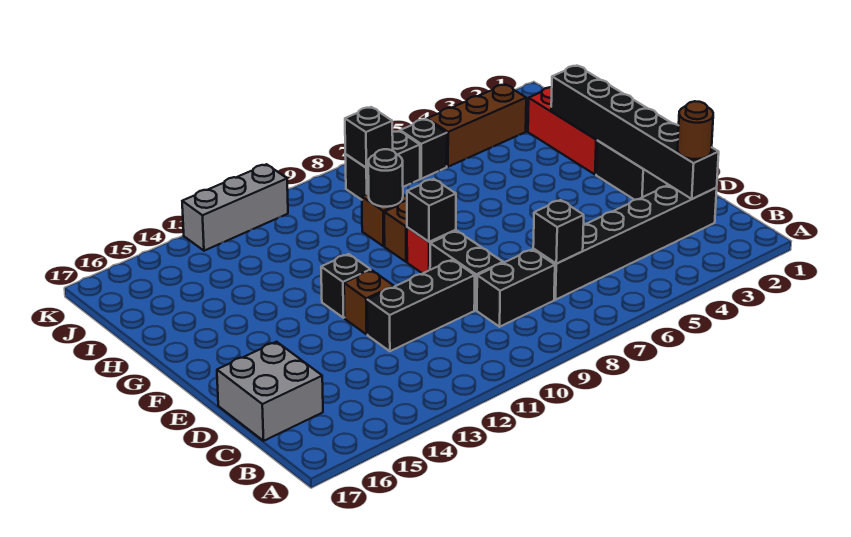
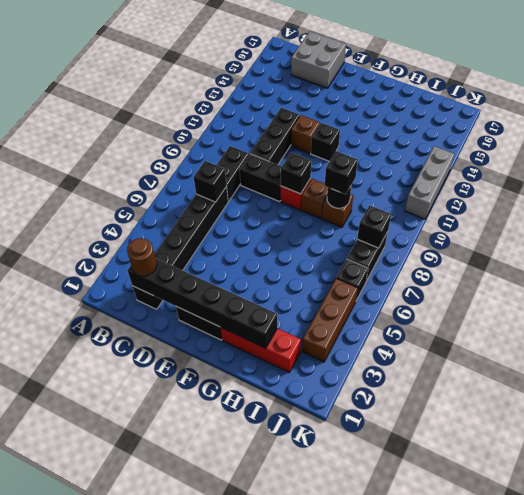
none -> black brick H9 level 3

